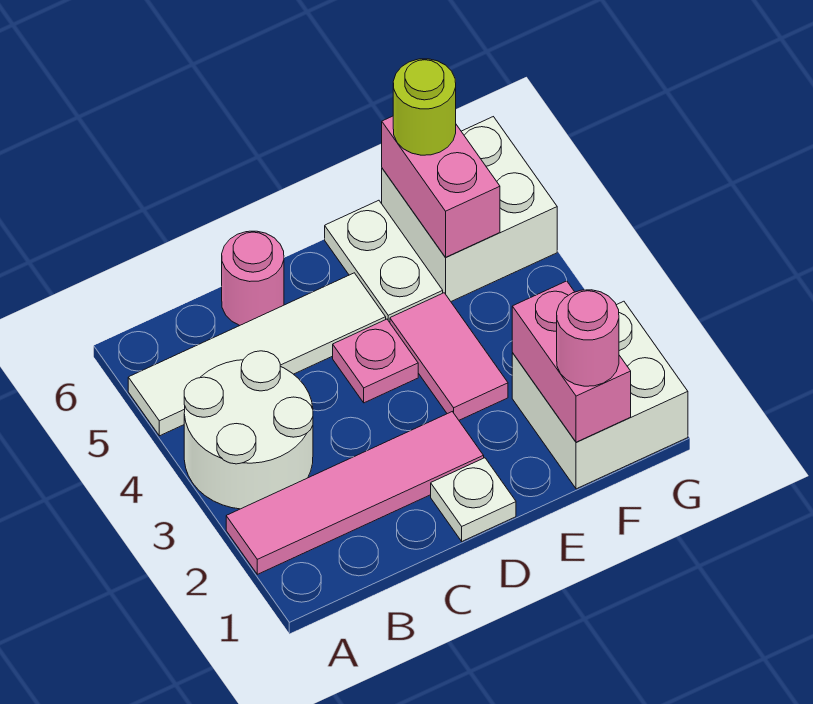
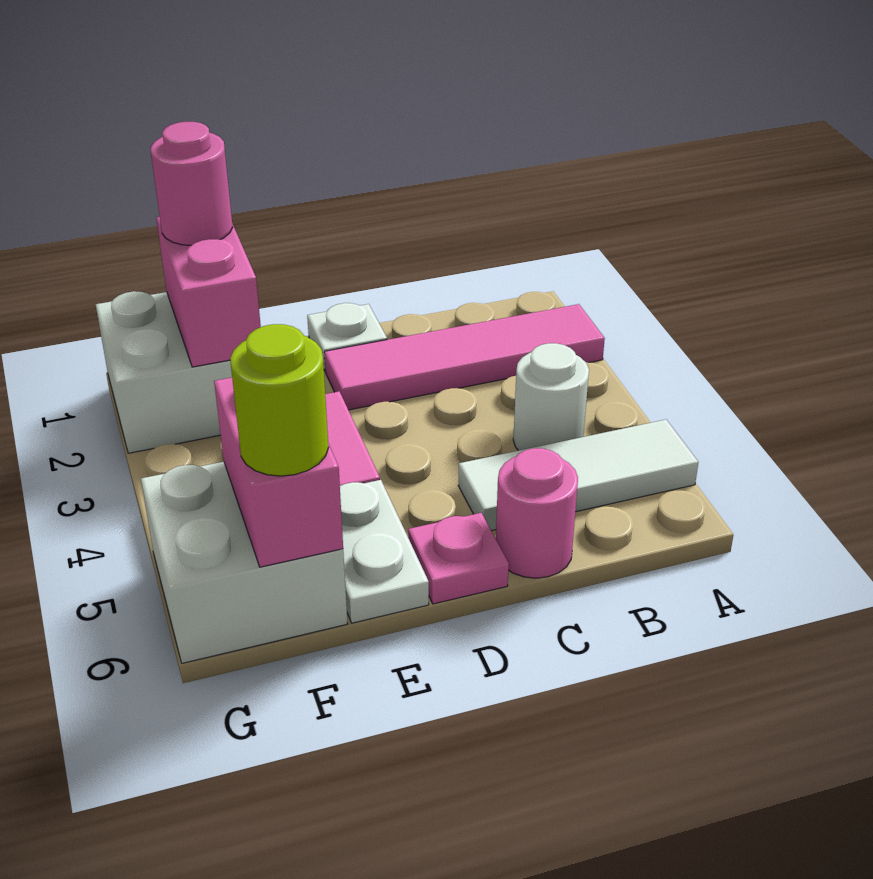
white round brick A3:B4 level 1 -> white round brick B4 level 1
white tile A5:D5 level 1 -> white tile A5:C5 level 1
pink plate D4 level 1 -> pink plate D6 level 1

